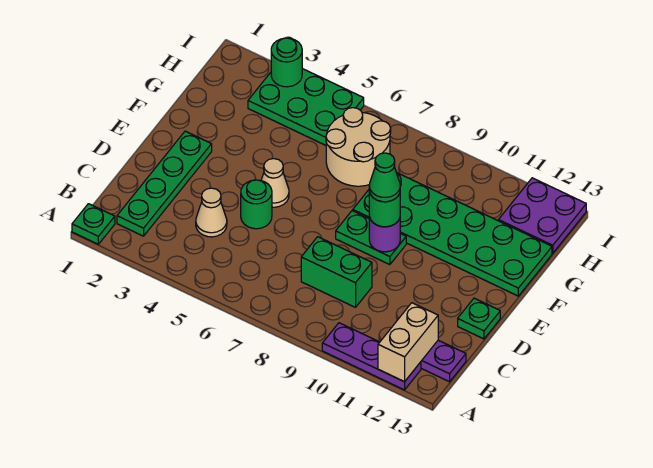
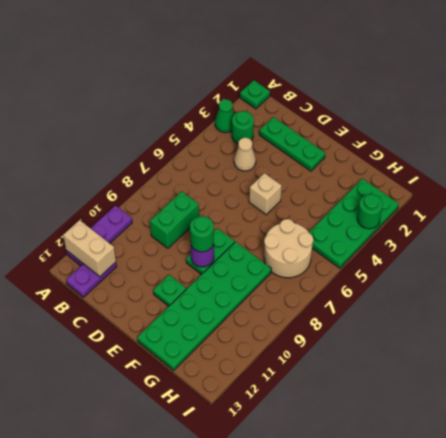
green plate B2:E2 level 1 -> green plate C2:E2 level 1
green round brick D5 level 1 -> green round brick B3 level 1
green plate D13 level 1 -> green plate E11 level 1
tan cone E5 level 1 -> tan brick E5 level 1
green cone E9 level 4 -> green cone A3 level 1
green plate H3:I5 level 1 -> green plate H2:I5 level 1
purple plate H12:I13 level 1 -> none

